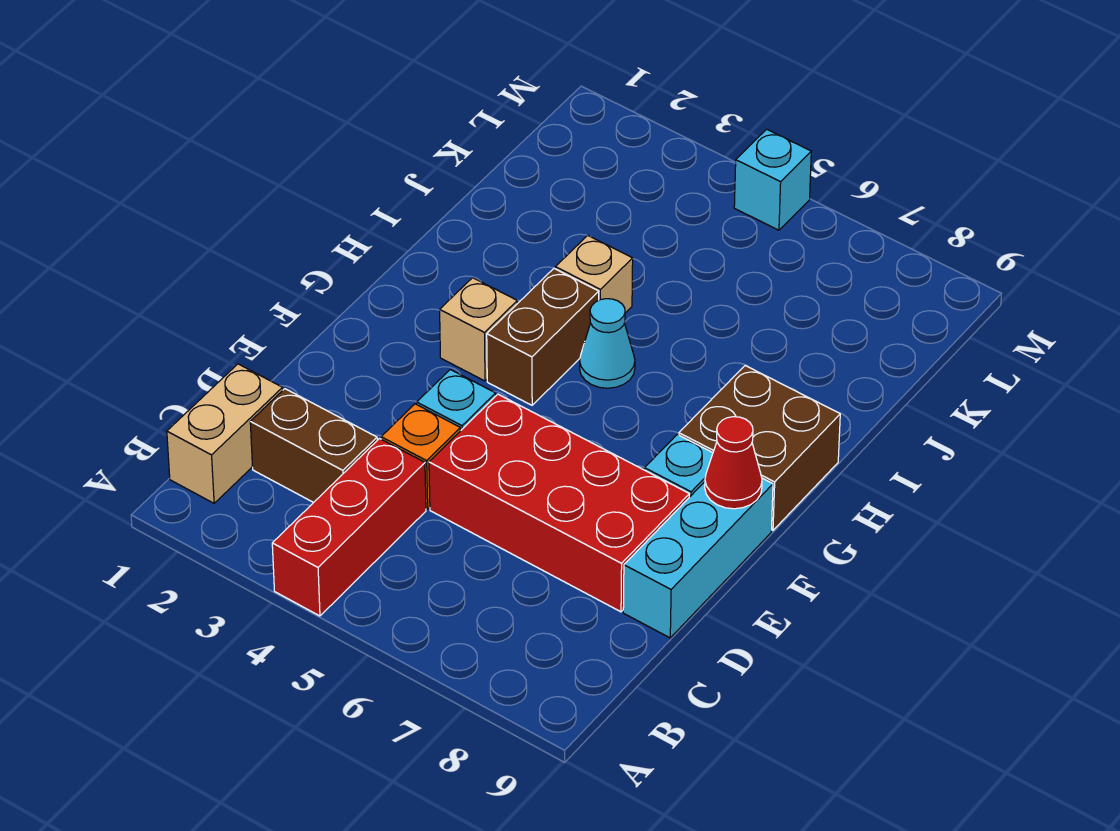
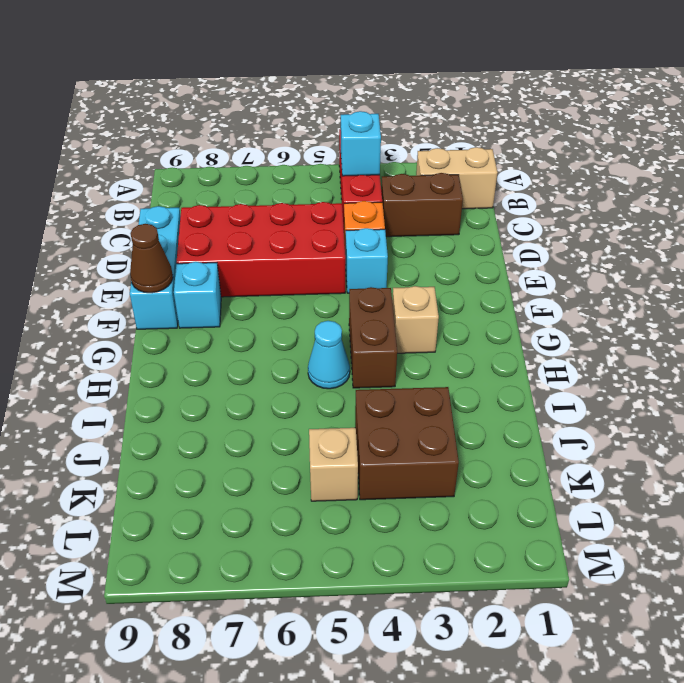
tan brick B1:C1 level 1 -> tan brick B1:B2 level 1
red cone F9 level 2 -> brown cone F9 level 2
brown brick G8:H9 level 1 -> brown brick J3:K4 level 1
tan brick I4 level 1 -> tan brick K5 level 1
cyan brick M5 level 1 -> cyan brick B4 level 2

